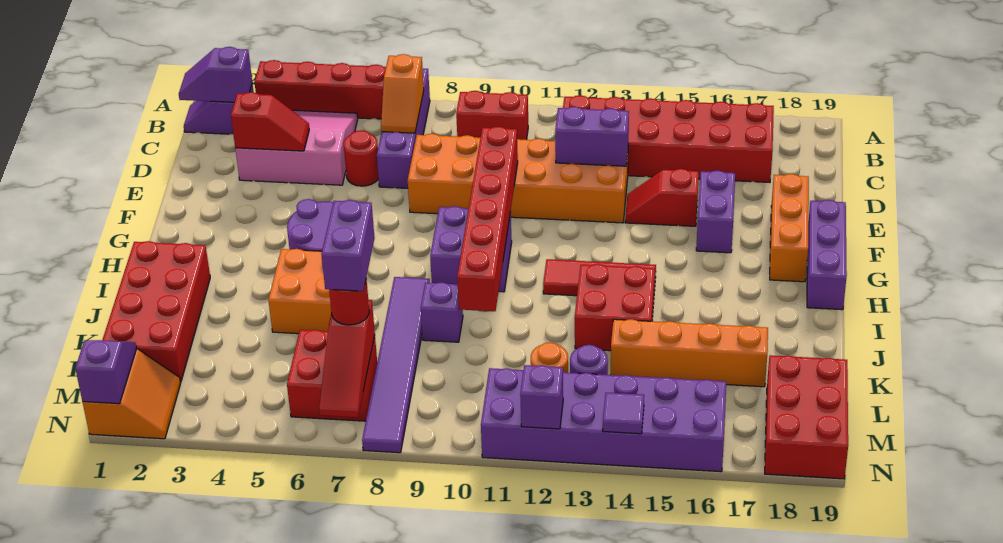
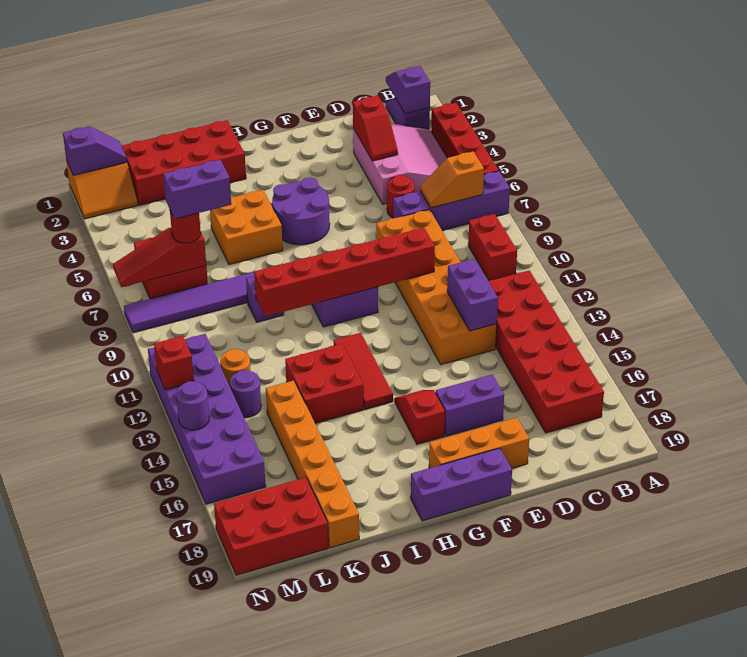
red slope E14:E15 level 1 top 15 -> red slope G15:G16 level 1 top 16
orange brick K14:K17 level 1 -> orange brick K14:K19 level 1
purple brick N12 level 2 -> red brick N12 level 2
purple tile N14 level 2 -> purple round brick N14 level 2

